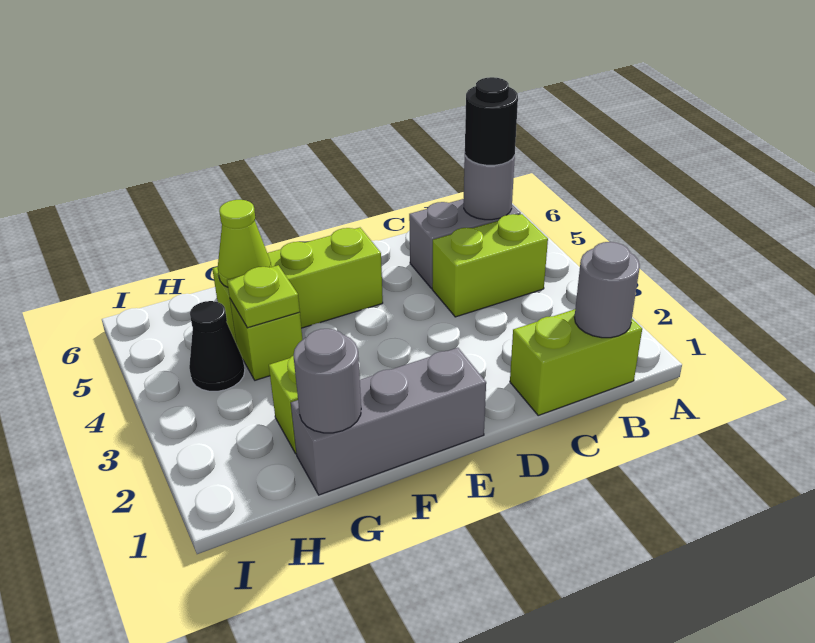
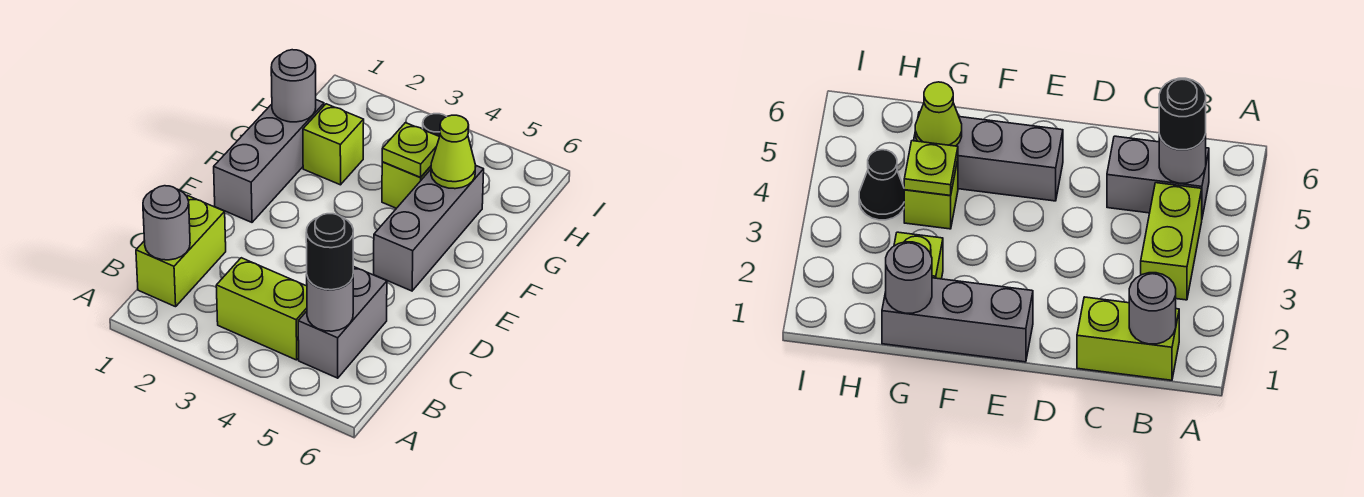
lime brick B4:C4 level 1 -> lime brick B3:B4 level 1
lime brick E5:G5 level 1 -> grey brick E5:G5 level 1

